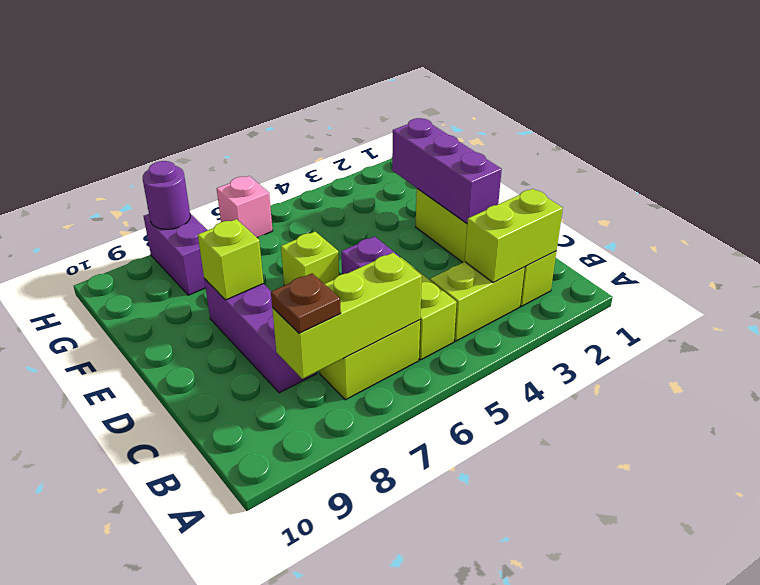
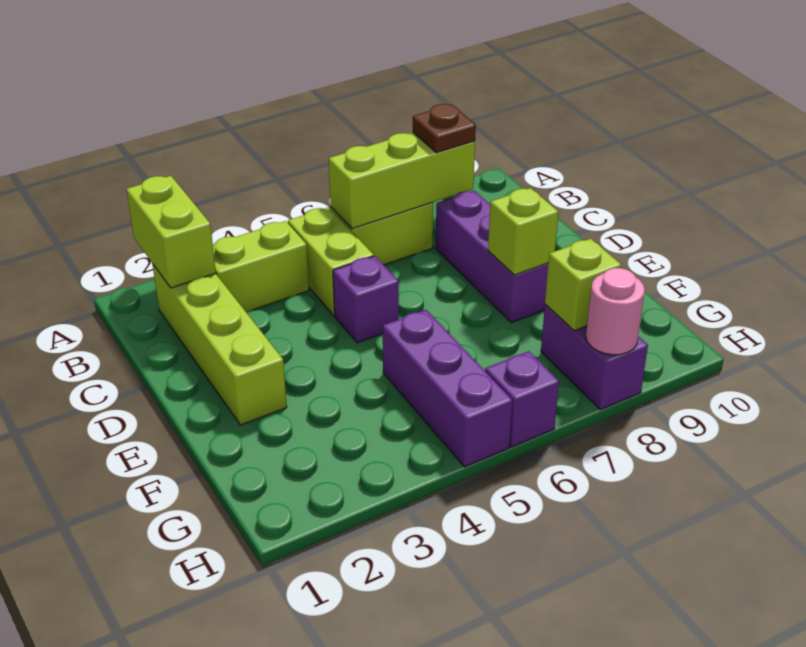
lime brick B2:B3 level 2 -> lime brick A2:B2 level 2
purple brick D2:F2 level 2 -> purple brick F5:H5 level 1
lime brick E6 level 1 -> lime brick G8 level 2
pink brick H6 level 1 -> purple brick H6 level 1
purple round brick H8 level 2 -> pink round brick H8 level 2

